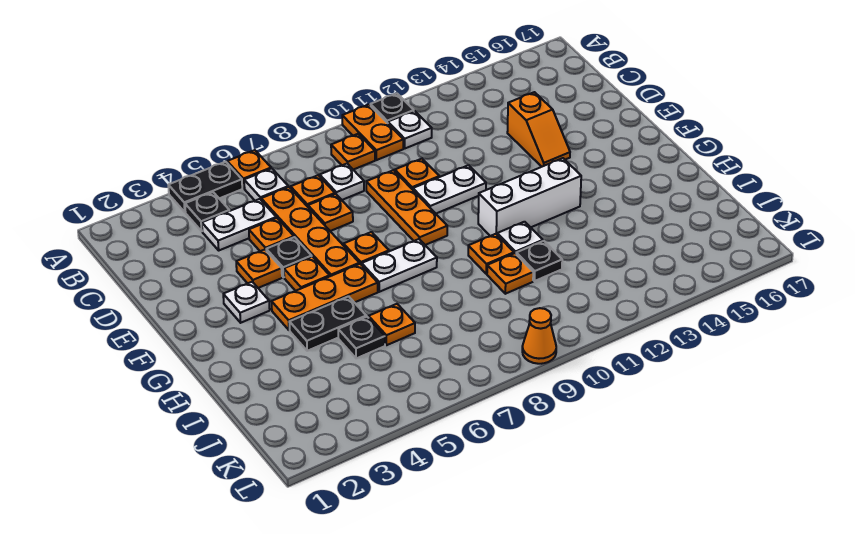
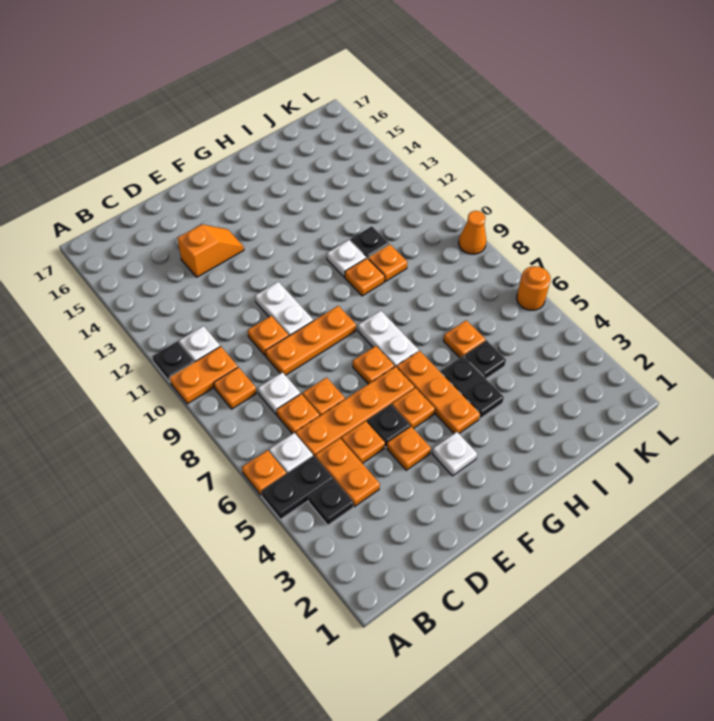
black plate A4:A5 level 1 -> black plate A5:B5 level 1
white plate C4:C5 level 1 -> orange plate C4:C5 level 1
white brick G11:G13 level 1 -> none
none -> orange round brick L6 level 1

